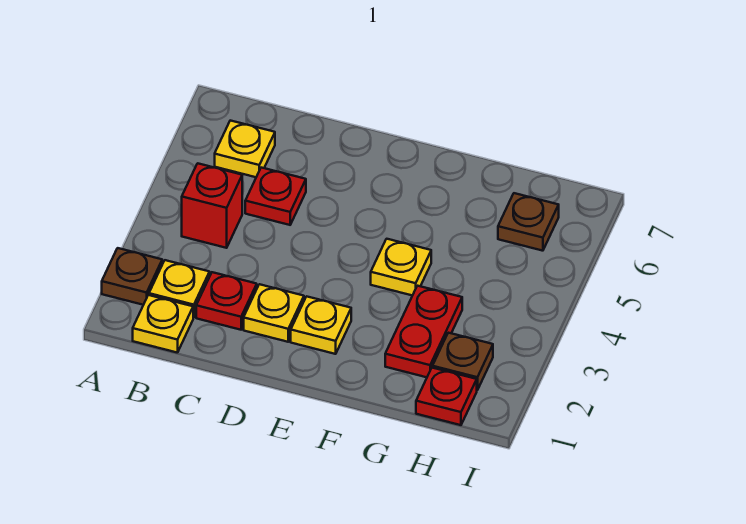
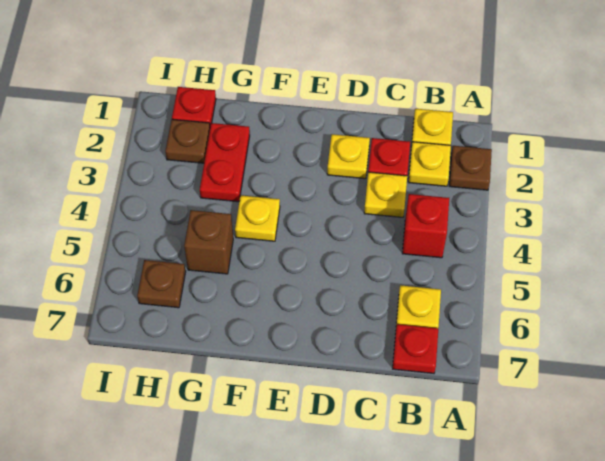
red plate C5 level 1 -> red plate B7 level 1
yellow plate E2 level 1 -> yellow plate C3 level 1
none -> brown brick G5 level 1

